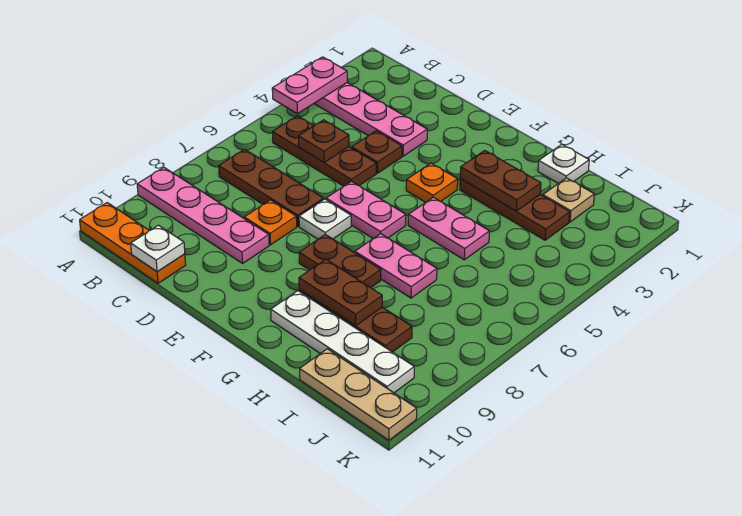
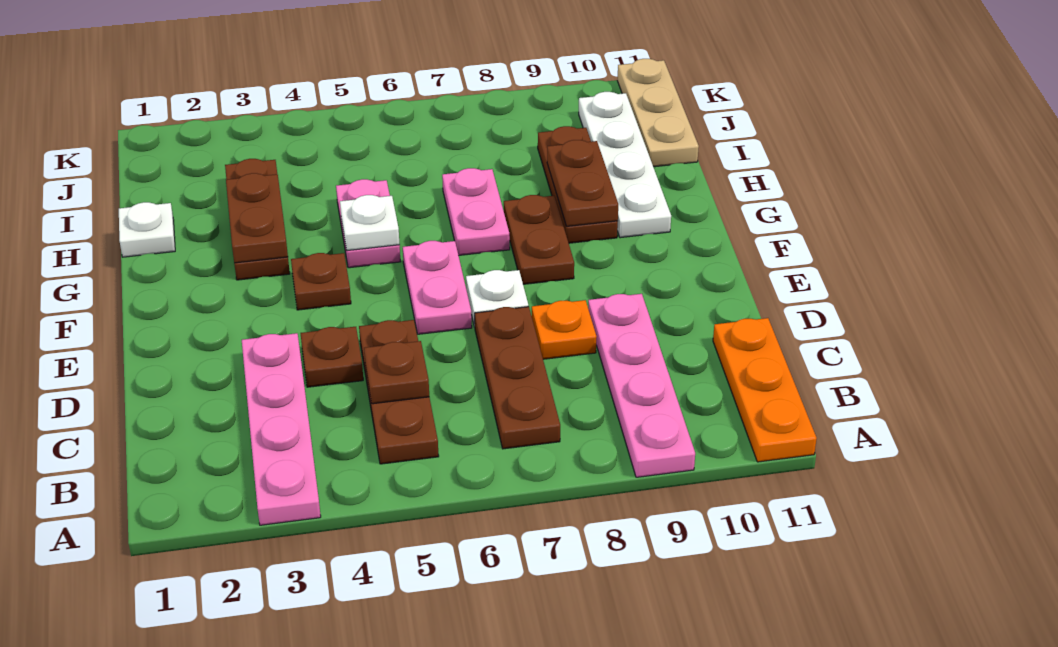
pink plate A3:A4 level 2 -> none
white plate C11 level 2 -> white plate G5 level 2
orange plate F4 level 1 -> brown plate F4 level 1
tan plate I2 level 1 -> none

